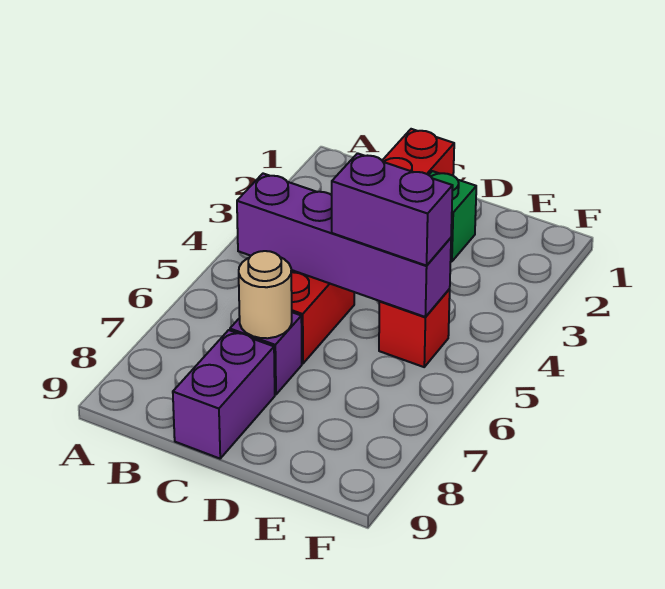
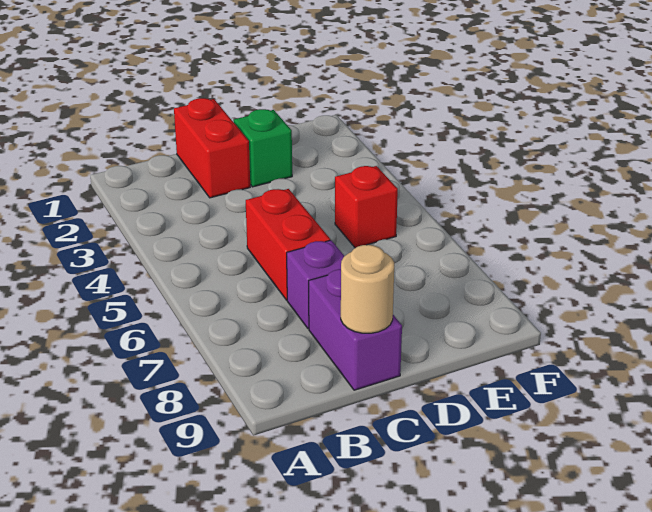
purple brick B5:E5 level 2 -> none
tan round brick C7 level 2 -> tan round brick C9 level 2
purple brick D5:E5 level 3 -> none

